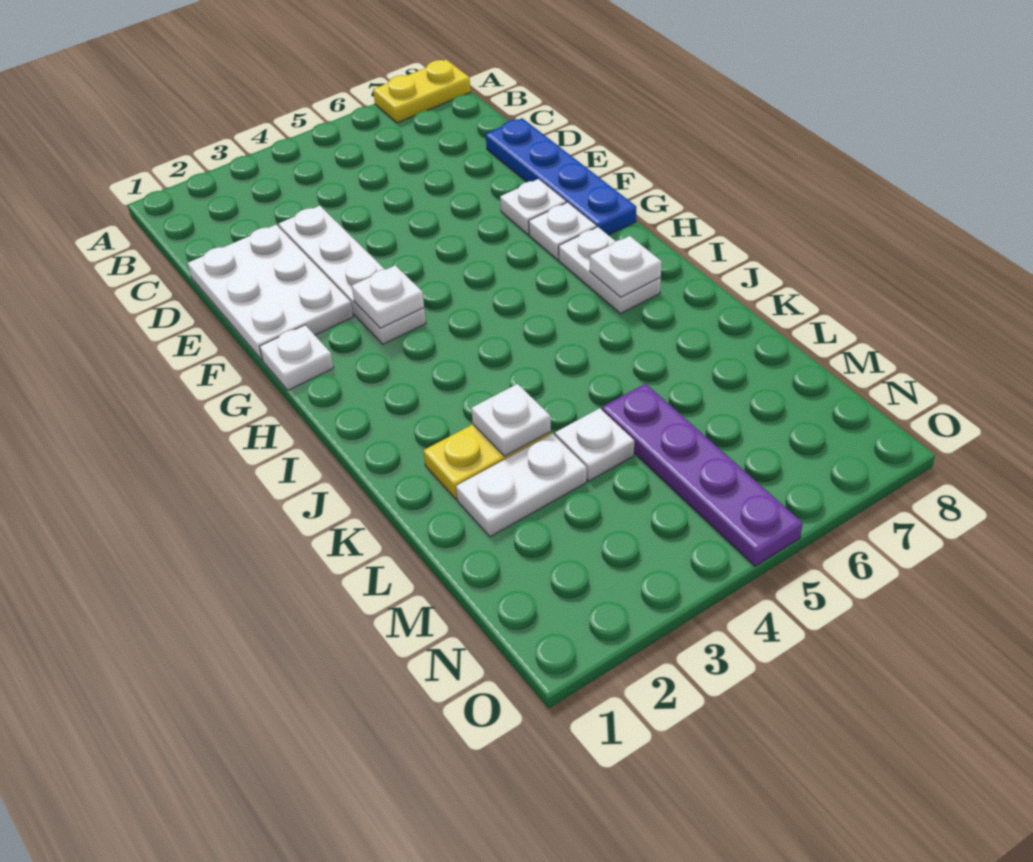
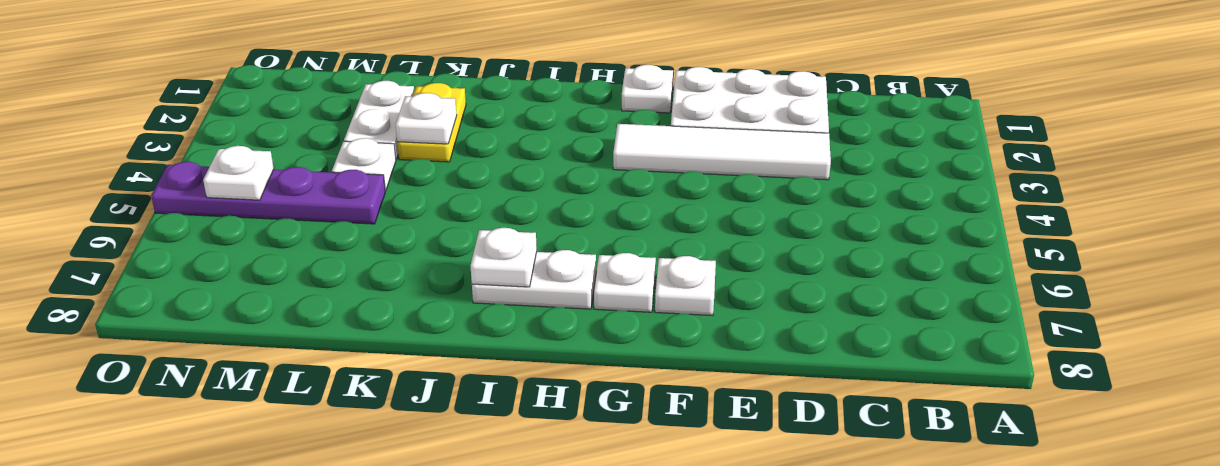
yellow plate A7:A8 level 1 -> none
white plate D3:G3 level 1 -> white tile D3:G3 level 1
blue plate D8:G8 level 1 -> none
white plate G3 level 2 -> white plate N5 level 2

